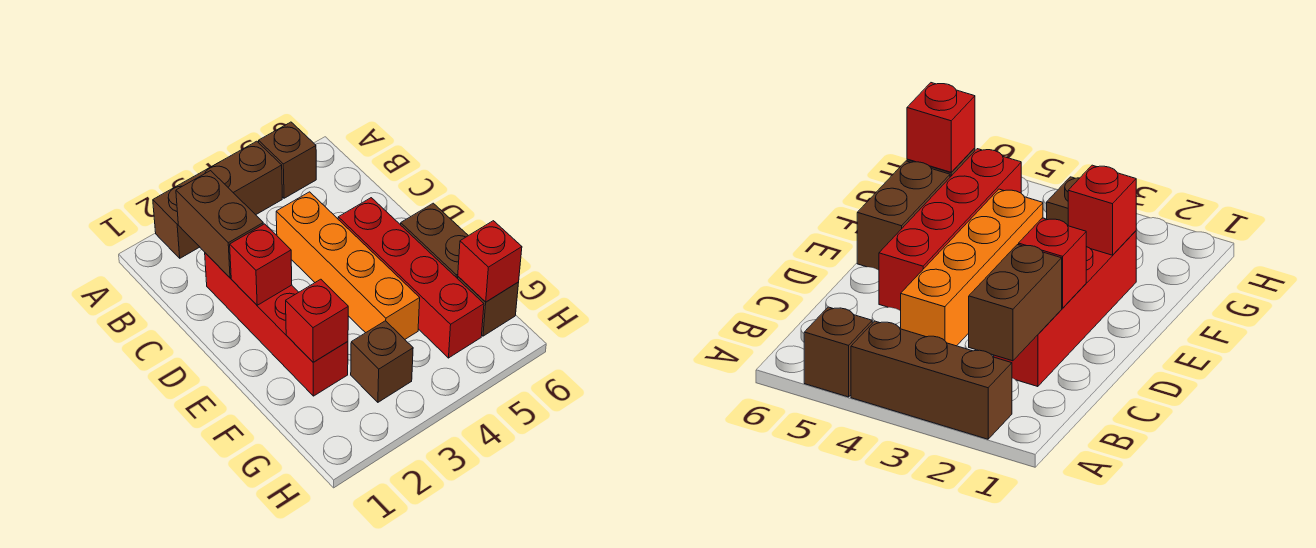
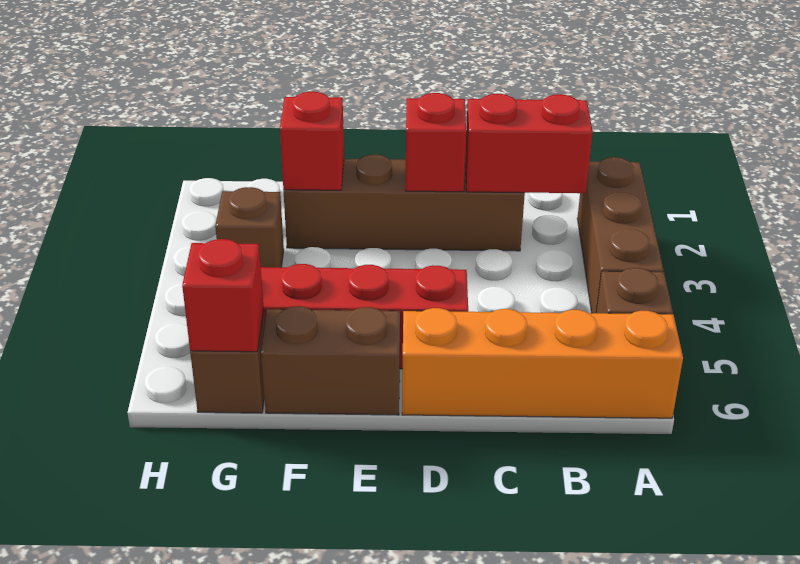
brown brick B2:C2 level 2 -> red brick B2:C2 level 2
red brick C2:F2 level 1 -> brown brick C2:F2 level 1
orange brick C4:F4 level 1 -> orange brick A6:D6 level 1

